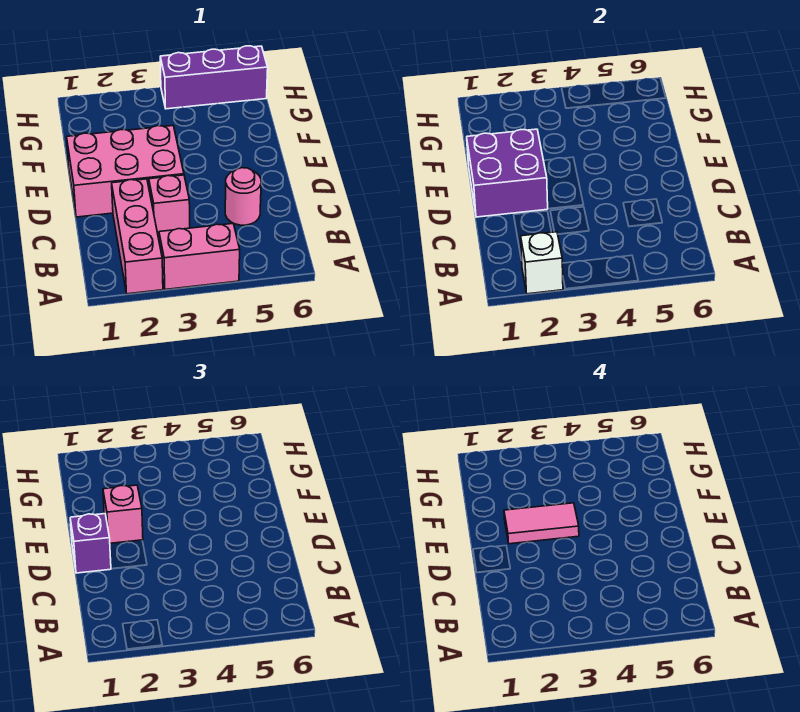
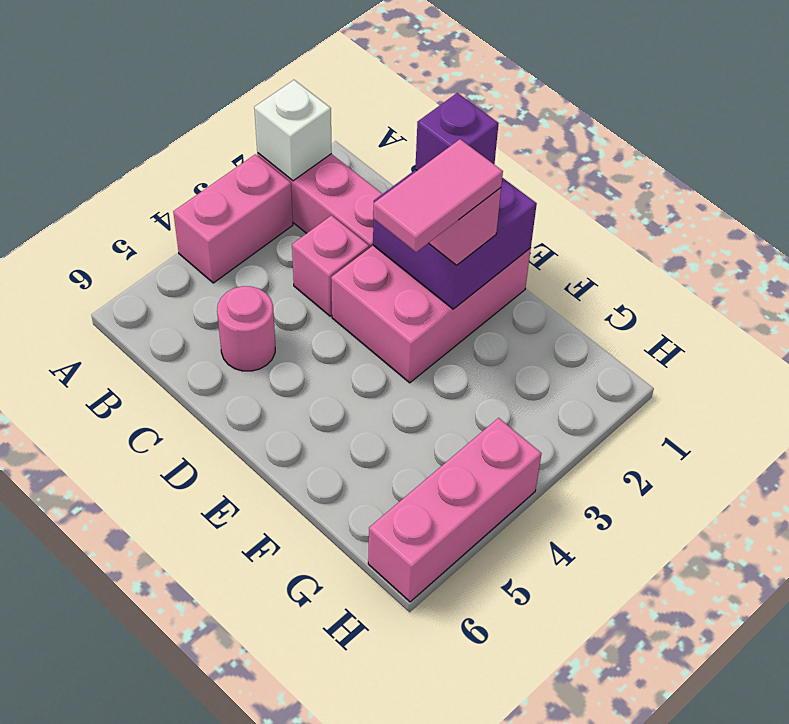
purple brick H4:H6 level 1 -> pink brick H4:H6 level 1

